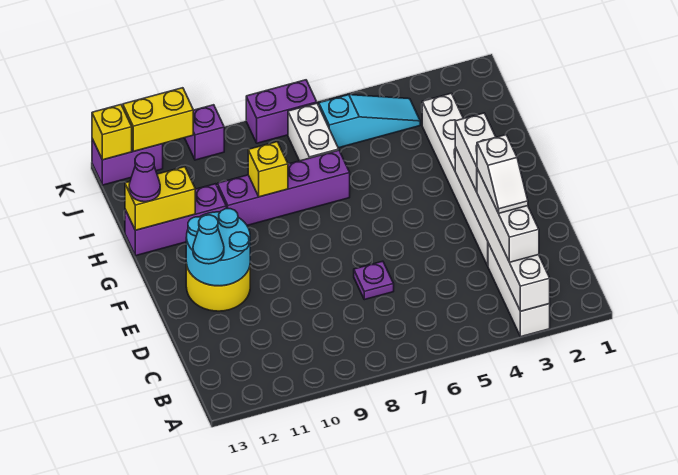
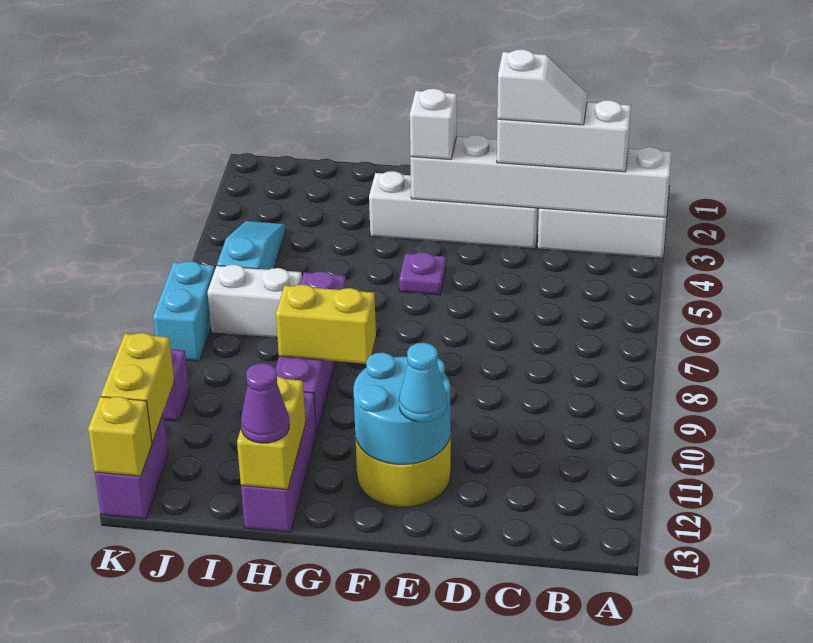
white brick D3:I3 level 1 -> white brick D3:G3 level 1
purple plate D7 level 1 -> purple plate F5 level 1
white brick E3:F3 level 3 -> white brick F3 level 3
yellow brick H9 level 2 -> yellow brick G9:H9 level 2
purple brick K7:K8 level 1 -> cyan brick K7:K8 level 1

